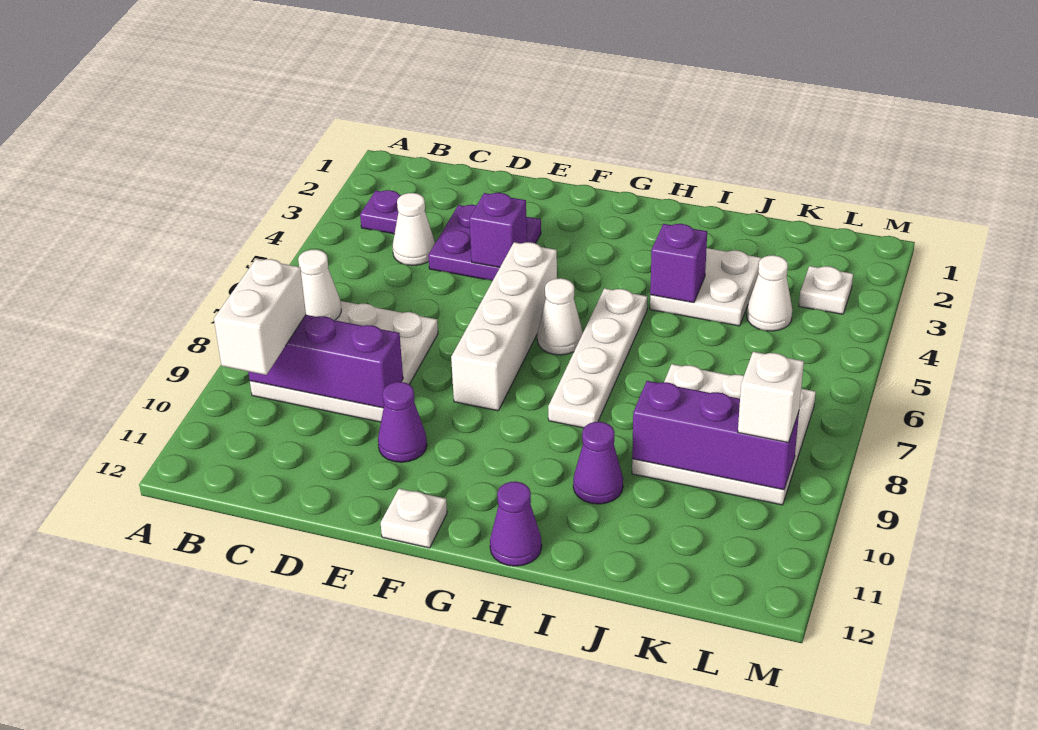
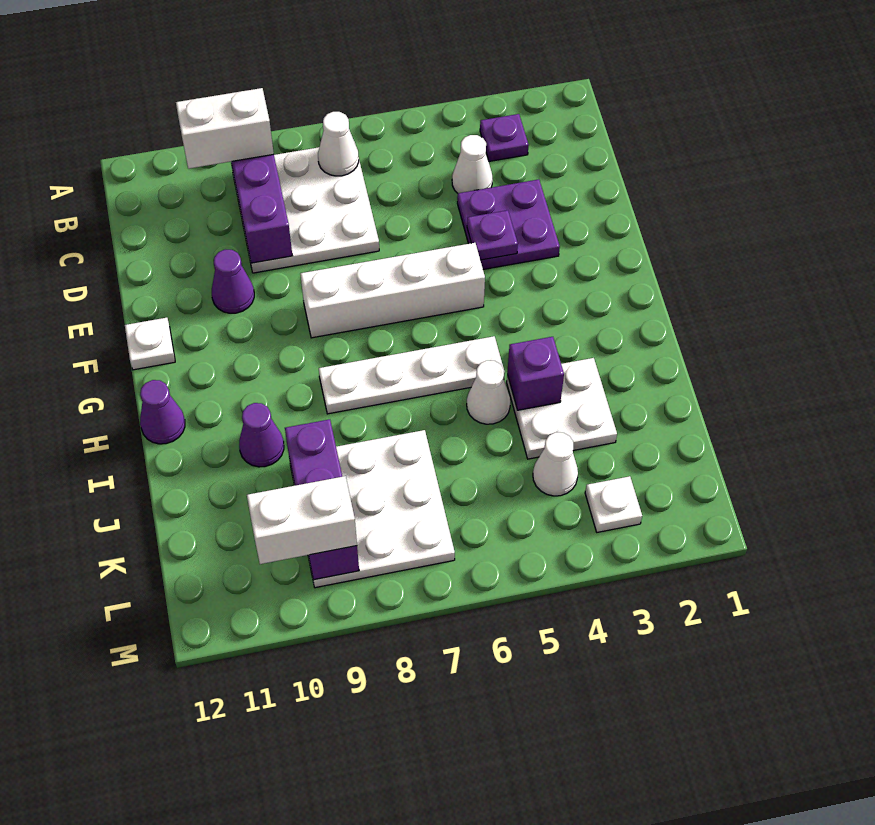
purple brick E4 level 2 -> purple plate E4 level 2
white cone G6 level 1 -> white cone I5 level 1
white brick L9 level 3 -> white brick L9:L10 level 3

